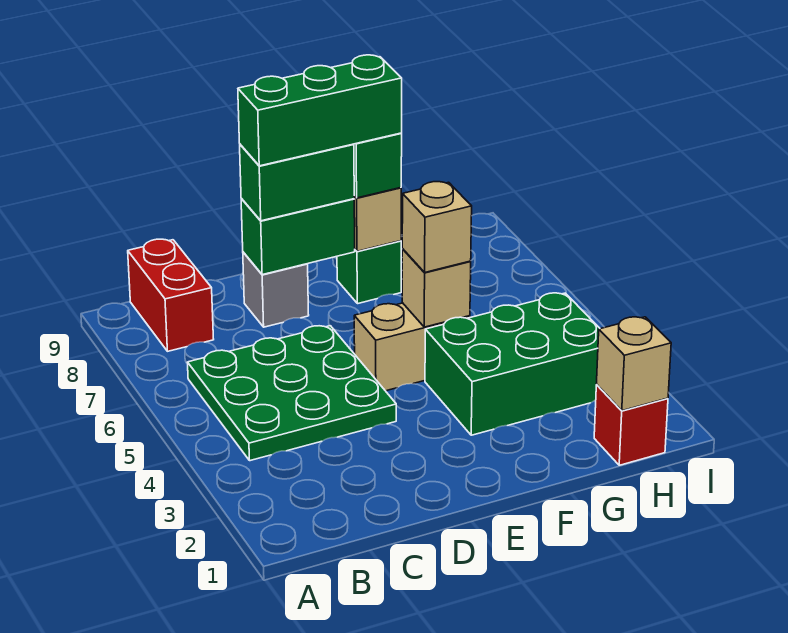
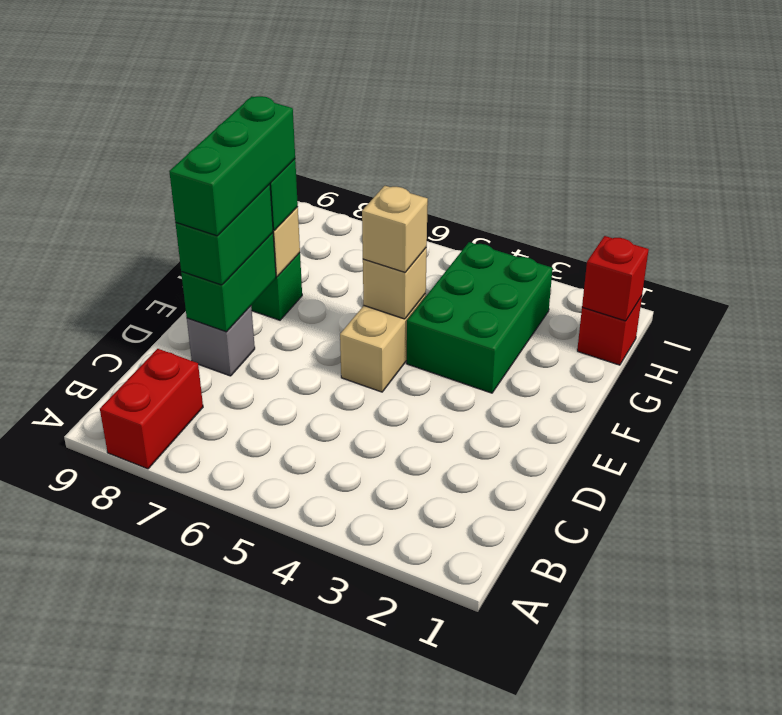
green plate B4:D6 level 1 -> none
red brick B8:B9 level 1 -> red brick A8:B8 level 1
tan brick H1 level 2 -> red brick H1 level 2

